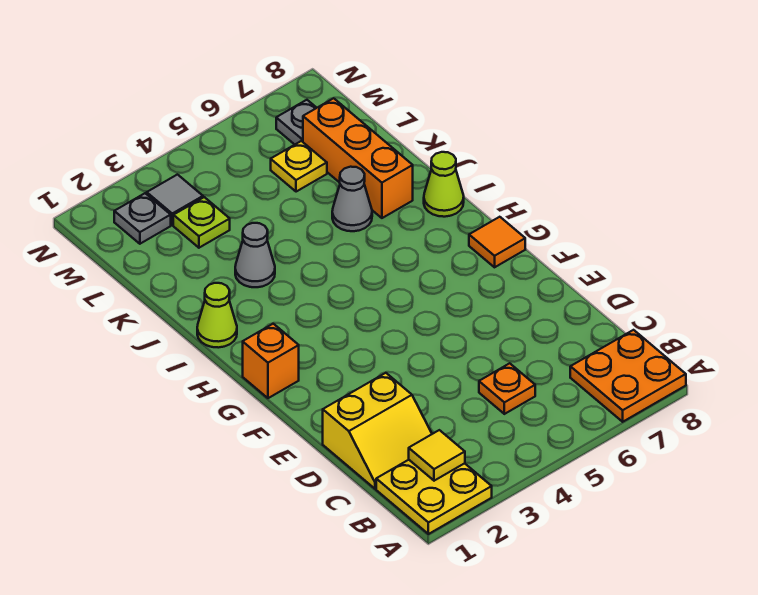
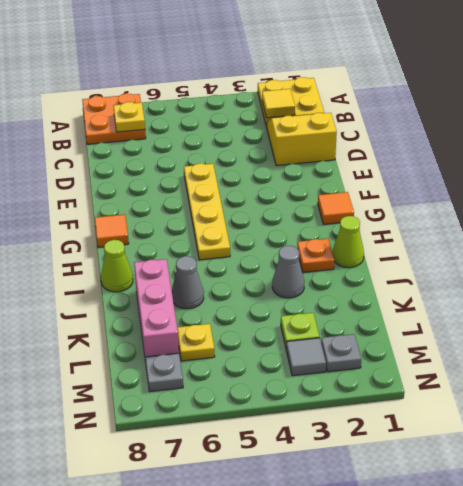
none -> yellow plate B7 level 2
orange plate C5 level 1 -> orange plate I2 level 1
none -> yellow plate E5:H5 level 1
orange brick G1 level 1 -> orange tile G1 level 1
orange brick J7:L7 level 1 -> pink brick J7:L7 level 1

